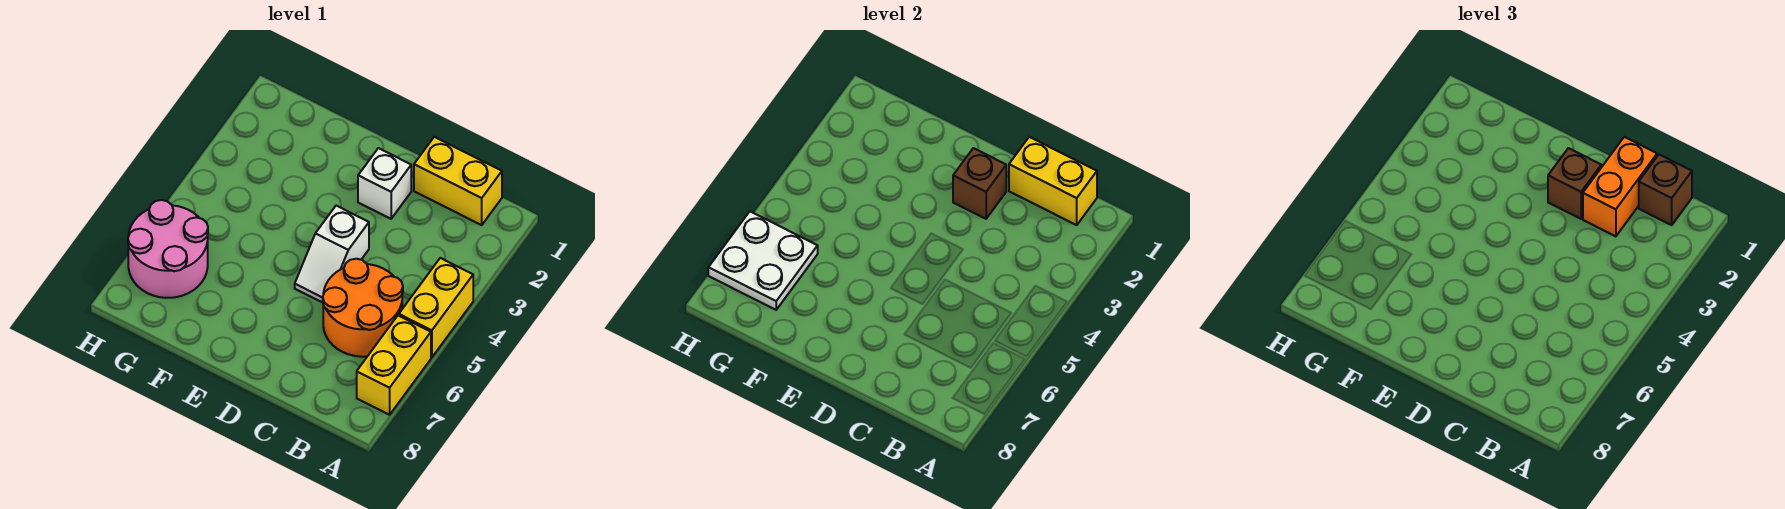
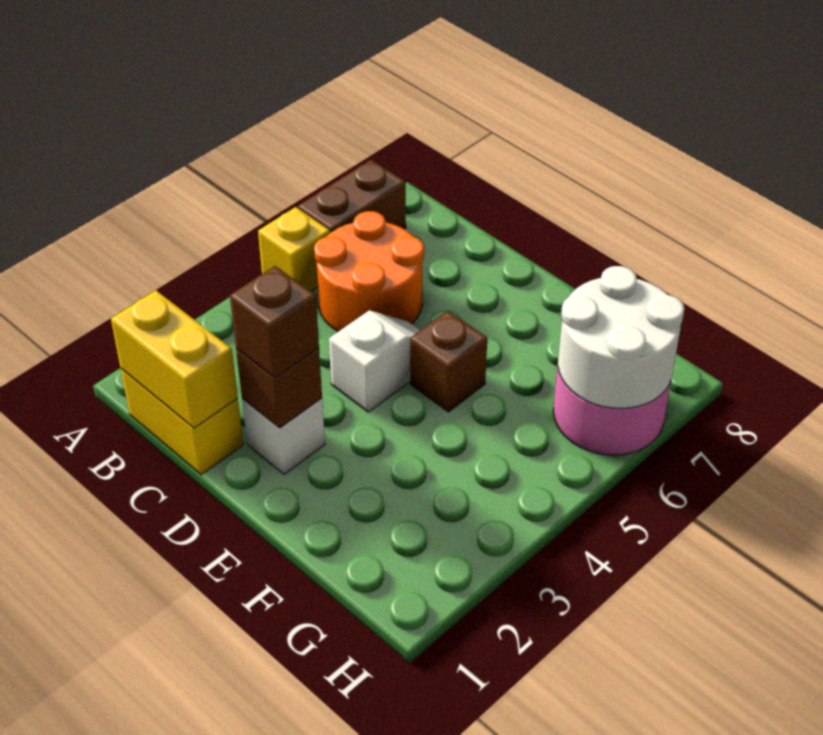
yellow brick A4:A5 level 1 -> yellow brick A5 level 1
yellow brick A6:A7 level 1 -> brown brick A6:A7 level 1
brown brick B1 level 3 -> brown brick E5 level 1
orange brick C1:C2 level 3 -> none
white plate G6:H7 level 2 -> white round brick G6:H7 level 2

